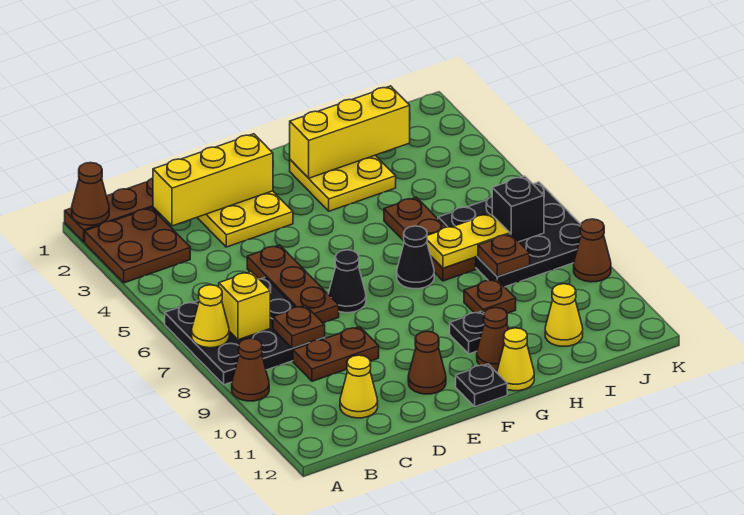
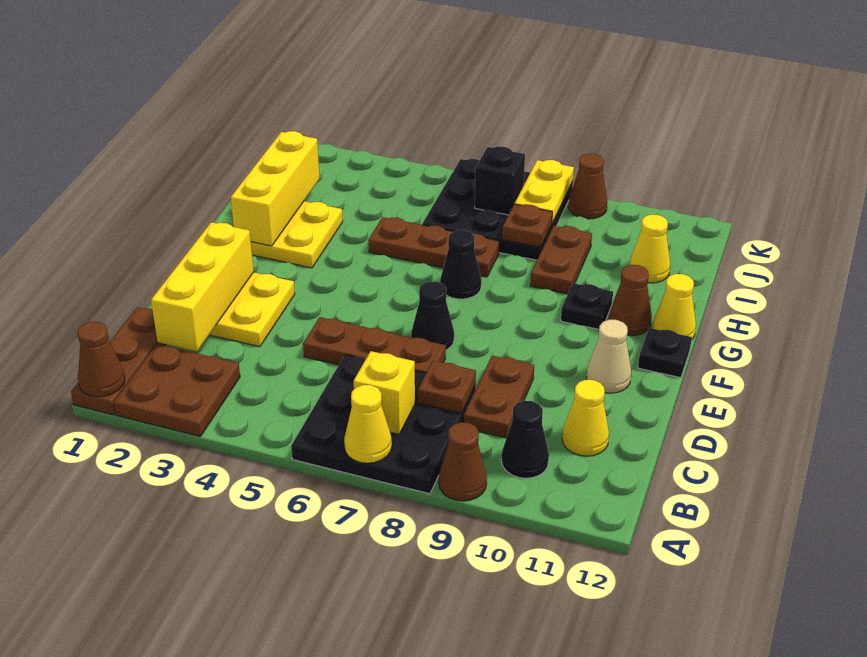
none -> black cone B10 level 1
brown cone E11 level 1 -> tan cone E11 level 1
yellow plate H7:I7 level 2 -> yellow plate J8:K8 level 2
brown plate H9 level 1 -> brown plate H9:I9 level 1

